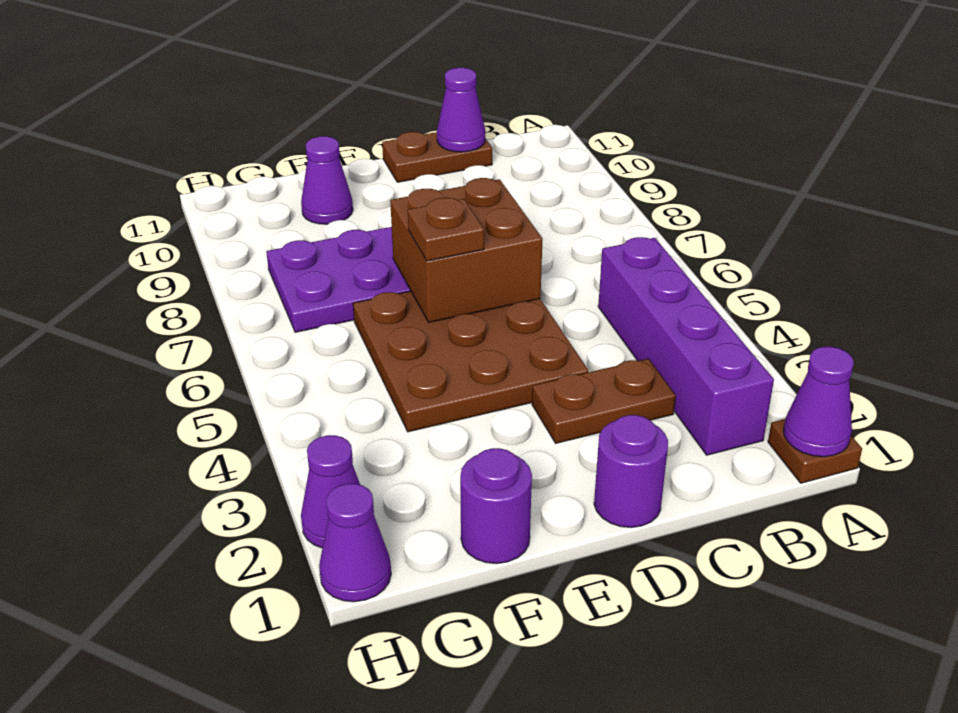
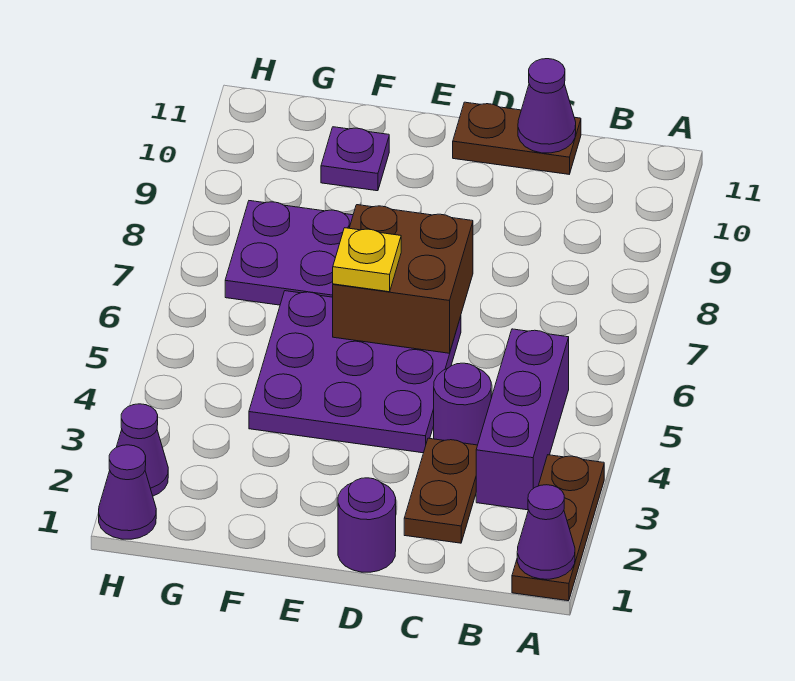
brown plate A1 level 1 -> brown plate A1:A3 level 1
purple brick B2:B5 level 1 -> purple brick B3:B5 level 1
brown plate C3:D3 level 1 -> brown plate C2:C3 level 1
brown plate D4:F6 level 1 -> purple plate D4:F6 level 1
brown plate E6 level 3 -> yellow plate E6 level 3
purple round brick F1 level 1 -> purple round brick C4 level 1
purple cone F10 level 1 -> purple plate F10 level 1

